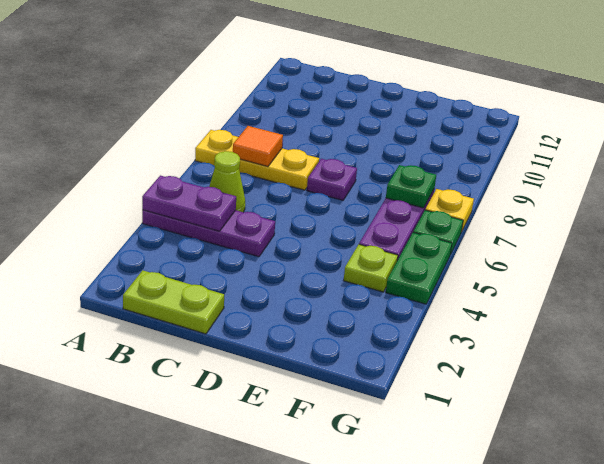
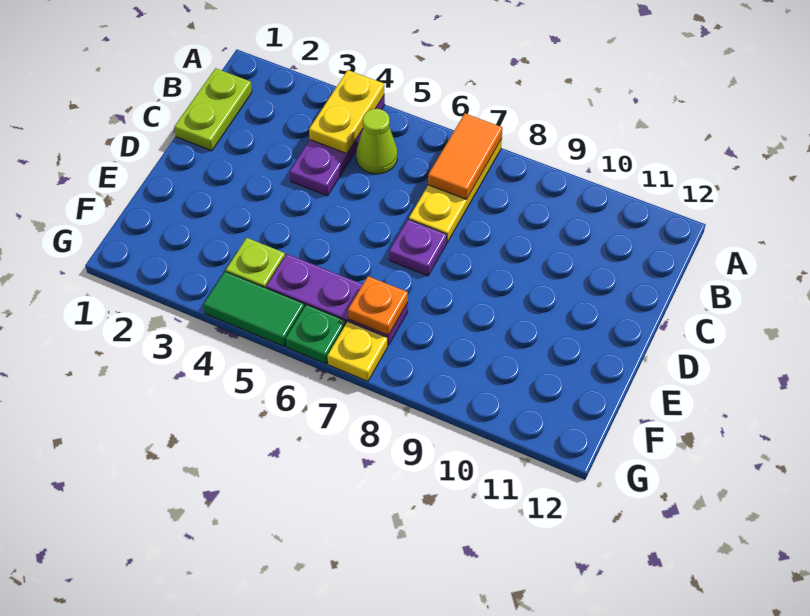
purple plate A4:B4 level 2 -> yellow plate A4:B4 level 2
orange tile B7 level 2 -> orange tile A7:B7 level 2
green plate F7 level 2 -> orange plate F7 level 2
green plate G4:G5 level 1 -> green tile G4:G5 level 1

